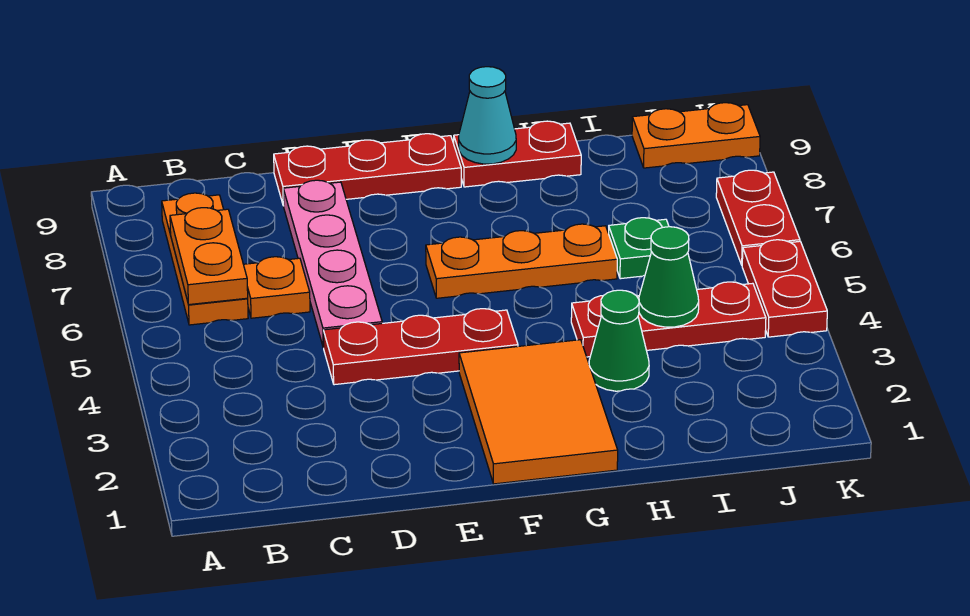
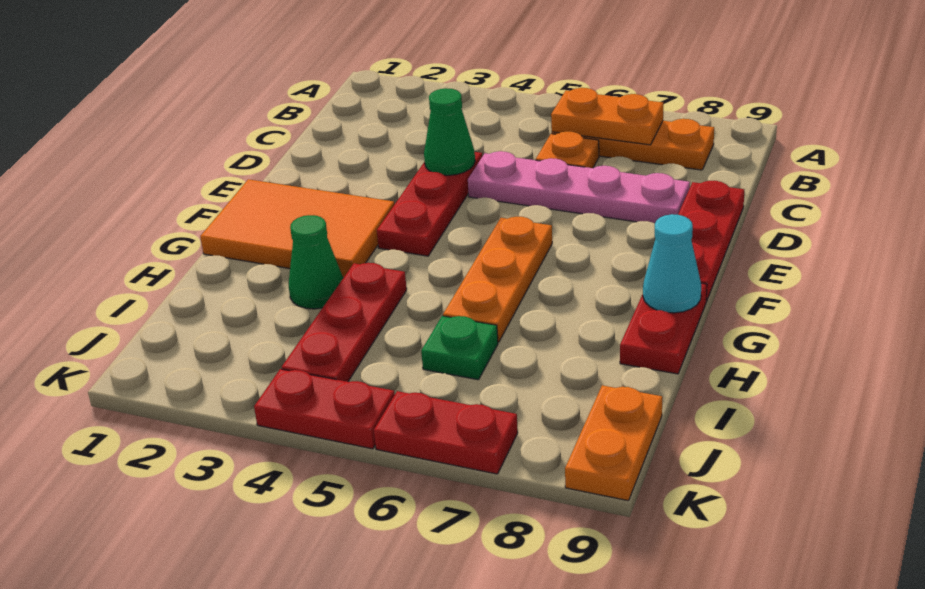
green cone I4 level 2 -> green cone D4 level 2

